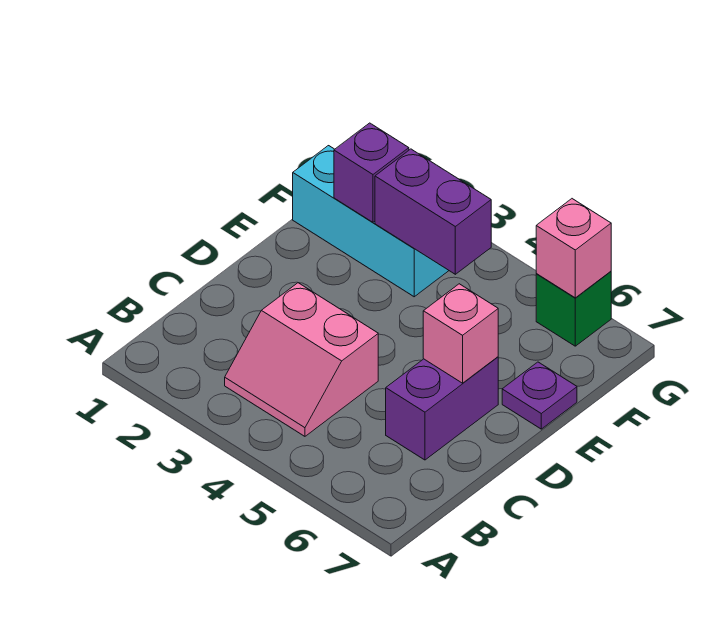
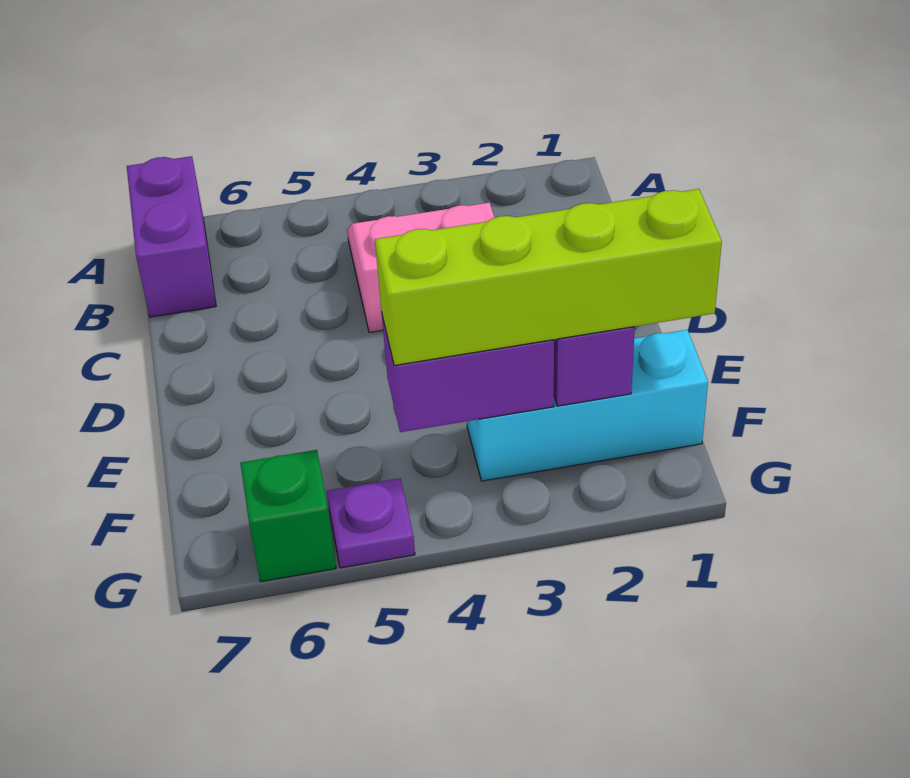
purple brick C6:D6 level 1 -> purple brick A7:B7 level 1
pink brick D6 level 2 -> none
purple plate E7 level 1 -> purple plate G5 level 1
none -> lime brick F1:F4 level 3
pink brick G6 level 2 -> none

